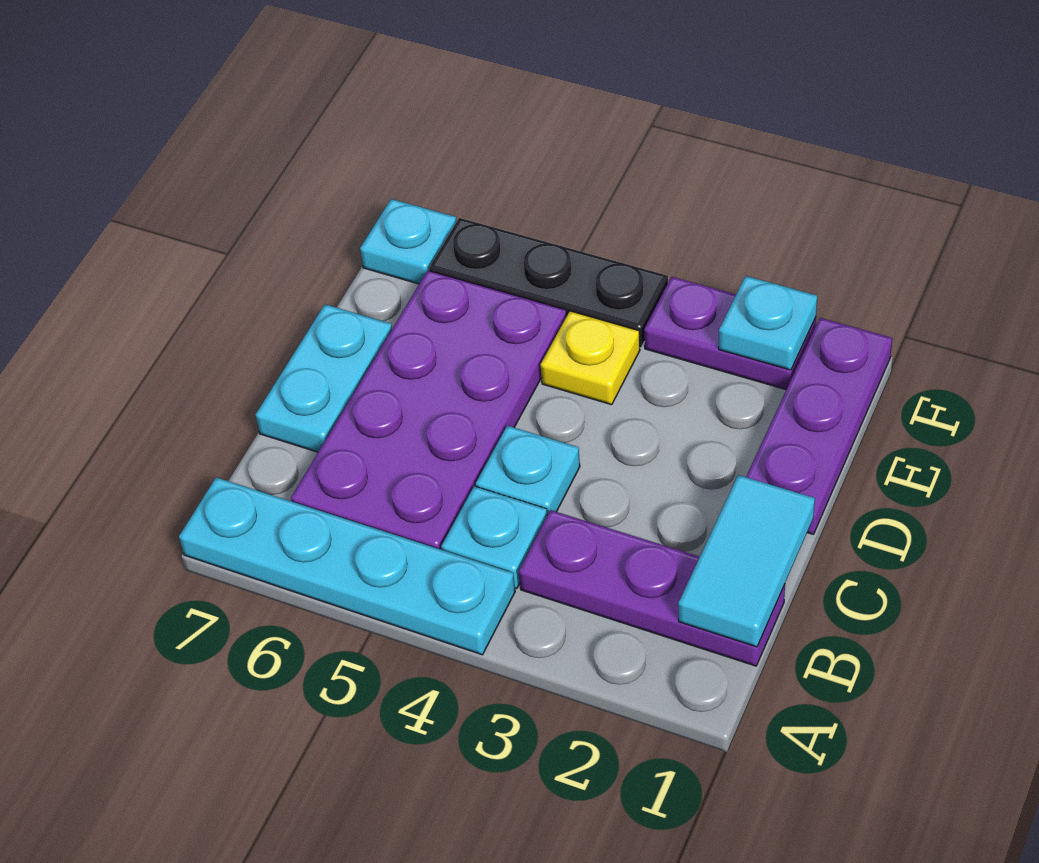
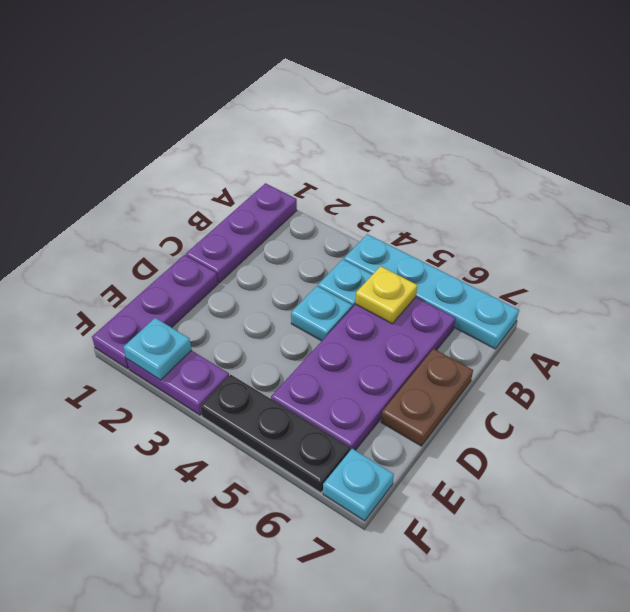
purple plate B1:B3 level 1 -> purple plate A1:C1 level 1
cyan tile B1:C1 level 2 -> none
cyan plate C7:D7 level 1 -> brown plate C7:D7 level 1
yellow plate E4 level 1 -> yellow plate B5 level 2

